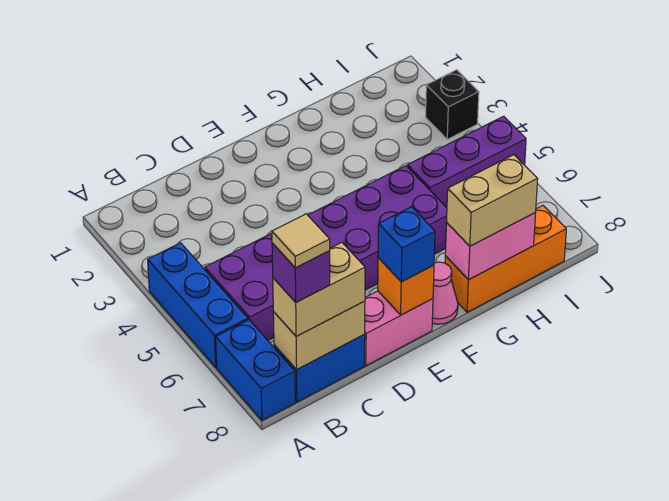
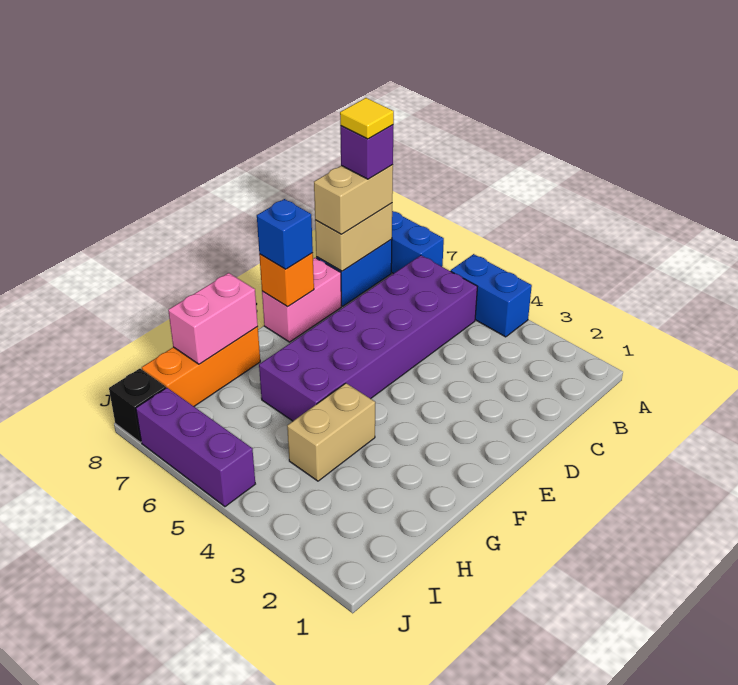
blue brick A4:A6 level 1 -> blue brick A4:A5 level 1
tan tile B8 level 5 -> yellow tile B8 level 5
pink cone F8 level 1 -> none
tan brick G8:H8 level 3 -> tan brick G4:H4 level 1
purple brick H5:J5 level 1 -> purple brick J5:J7 level 1
black brick J3 level 1 -> black brick J8 level 1

